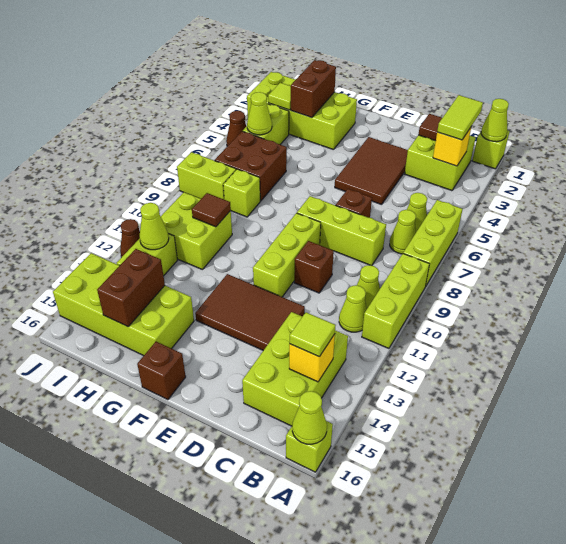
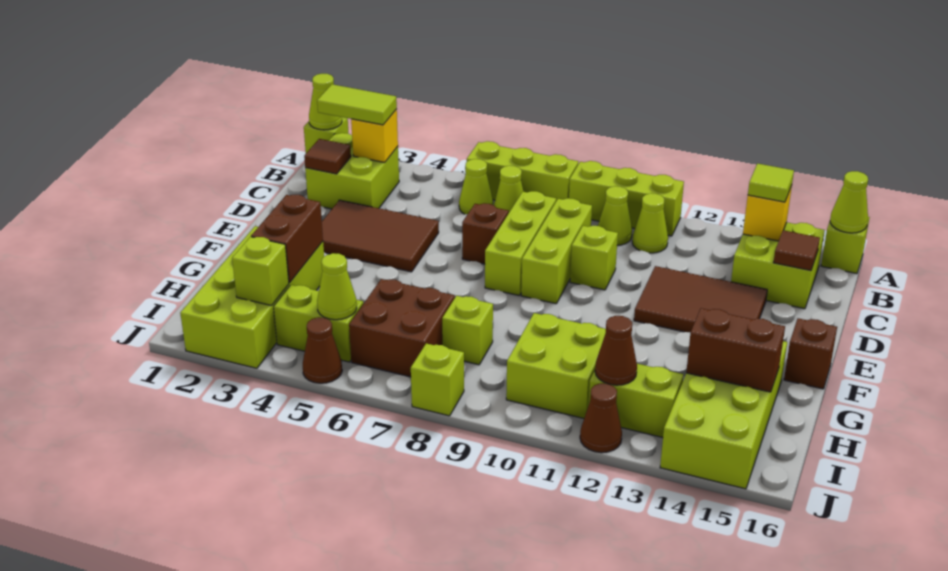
lime brick B13:C15 level 1 -> lime brick B14:C15 level 1
brown brick D10 level 1 -> lime brick D10 level 1
brown tile D12:F13 level 1 -> brown tile D12:E14 level 1
lime brick E9:E11 level 1 -> lime brick C9:E9 level 1
brown brick H2:H3 level 2 -> brown brick G3:H3 level 2
brown tile H10 level 2 -> brown tile C15 level 2
lime tile I3 level 2 -> lime brick I3 level 2
lime brick I8:J8 level 1 -> lime brick J8 level 1
lime cone I12 level 2 -> brown cone I12 level 2

